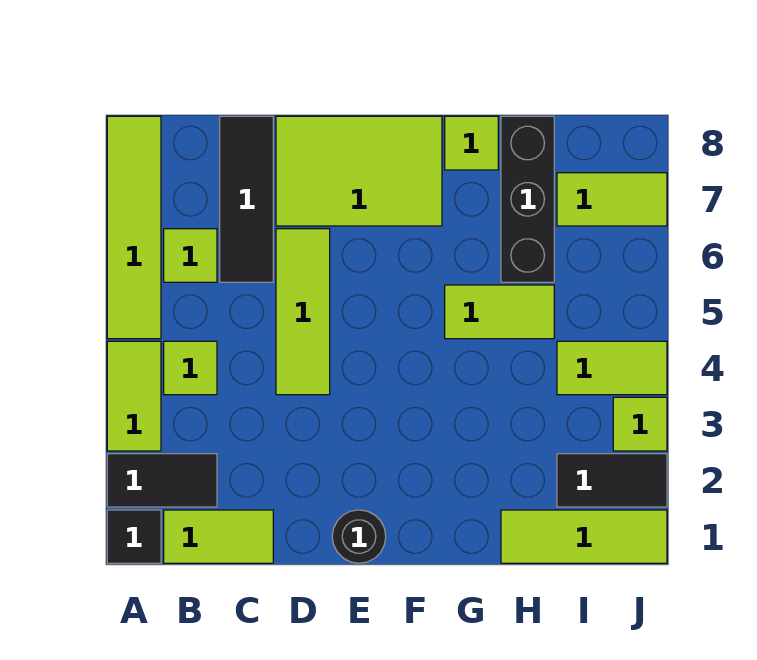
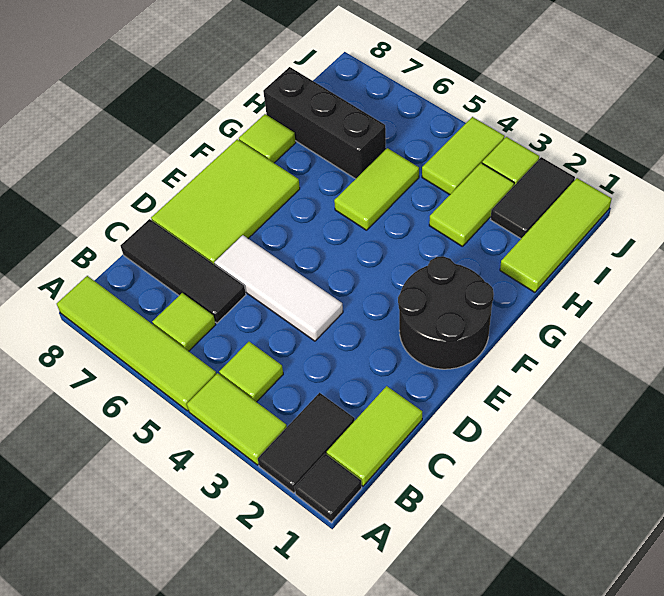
lime tile D4:D6 level 1 -> white tile D4:D6 level 1
black round brick E1 level 1 -> black round brick E1:F2 level 1
lime tile I7:J7 level 1 -> lime tile H3:I3 level 1

